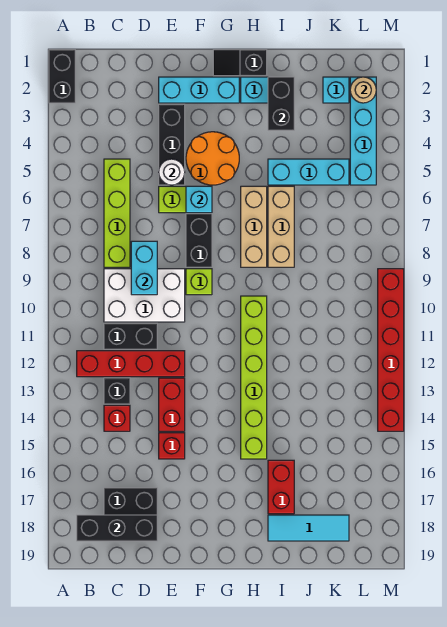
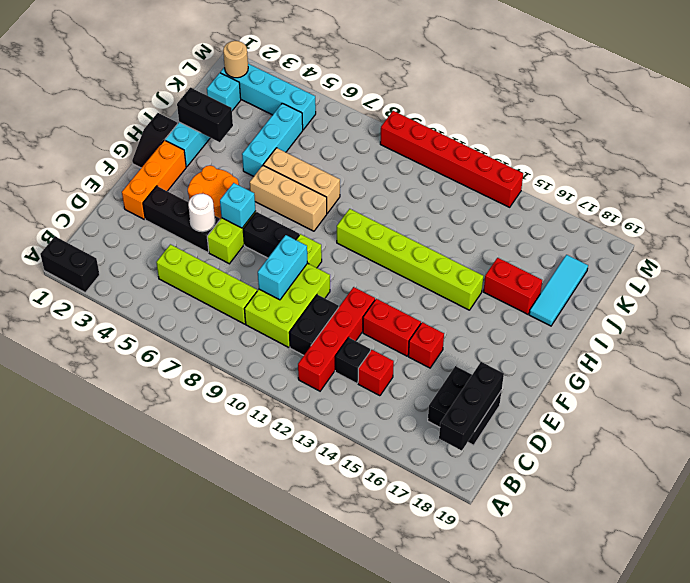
white brick C9:E10 level 1 -> lime brick C9:E10 level 1
cyan brick D8:D9 level 2 -> cyan brick D9:E9 level 2
cyan brick E2:G2 level 1 -> orange brick E2:G2 level 1

